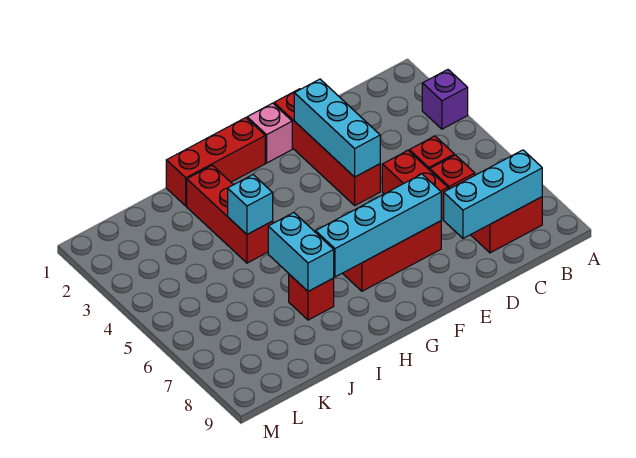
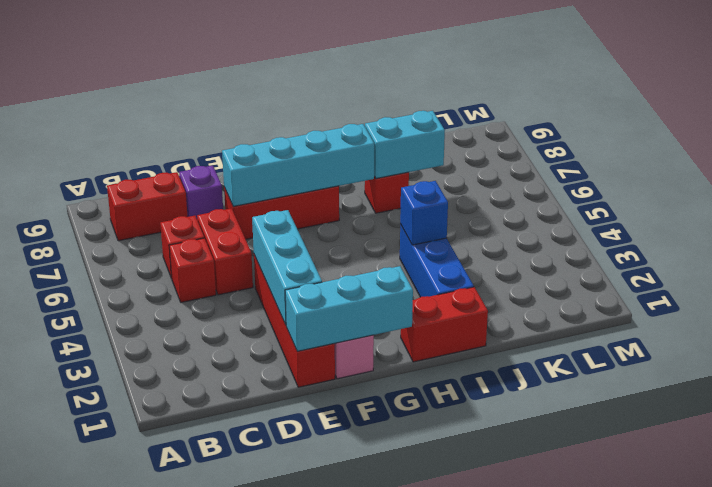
purple brick A3 level 1 -> purple brick D8 level 1
cyan brick B8:D8 level 2 -> cyan brick E1:G1 level 2
red brick G1:I1 level 1 -> red brick H1:I1 level 1
red brick I2:I4 level 1 -> blue brick I2:I4 level 1
cyan brick I4 level 2 -> blue brick I4 level 2
cyan brick I6:I7 level 2 -> cyan brick I7:J7 level 2

